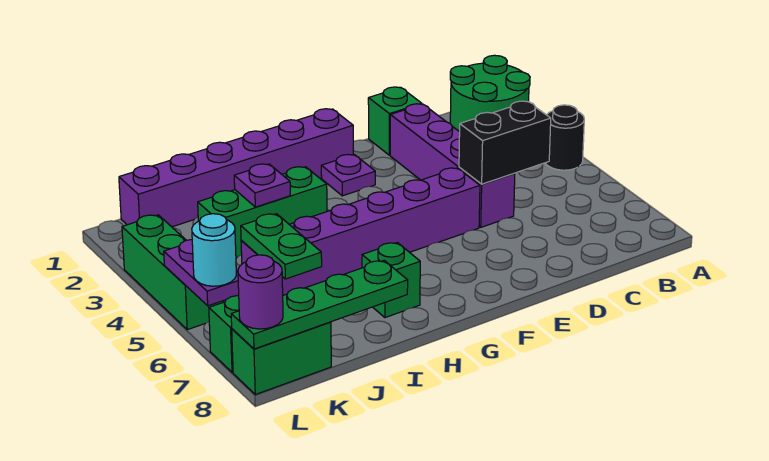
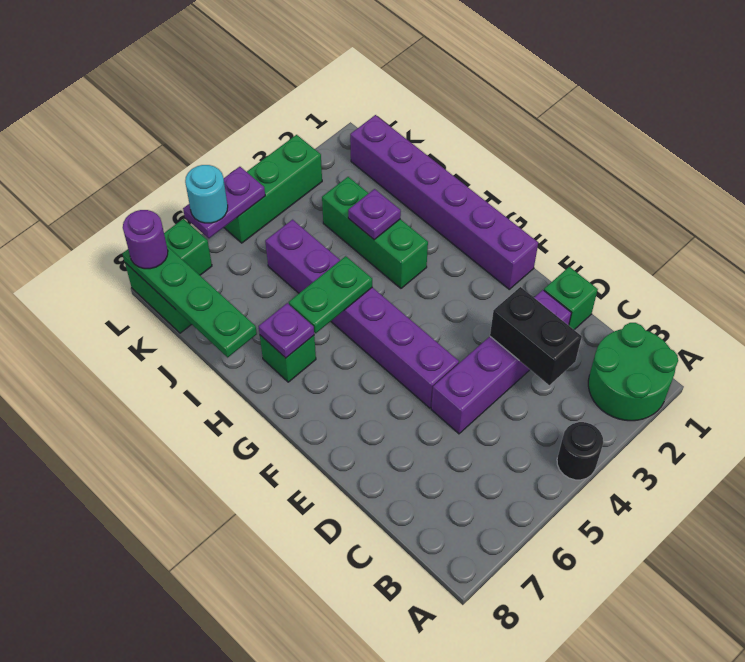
black brick C5:D5 level 2 -> black brick C3:D3 level 2
purple plate F2 level 1 -> purple plate H7 level 2
green plate J5:J6 level 2 -> green plate H5:H6 level 2

